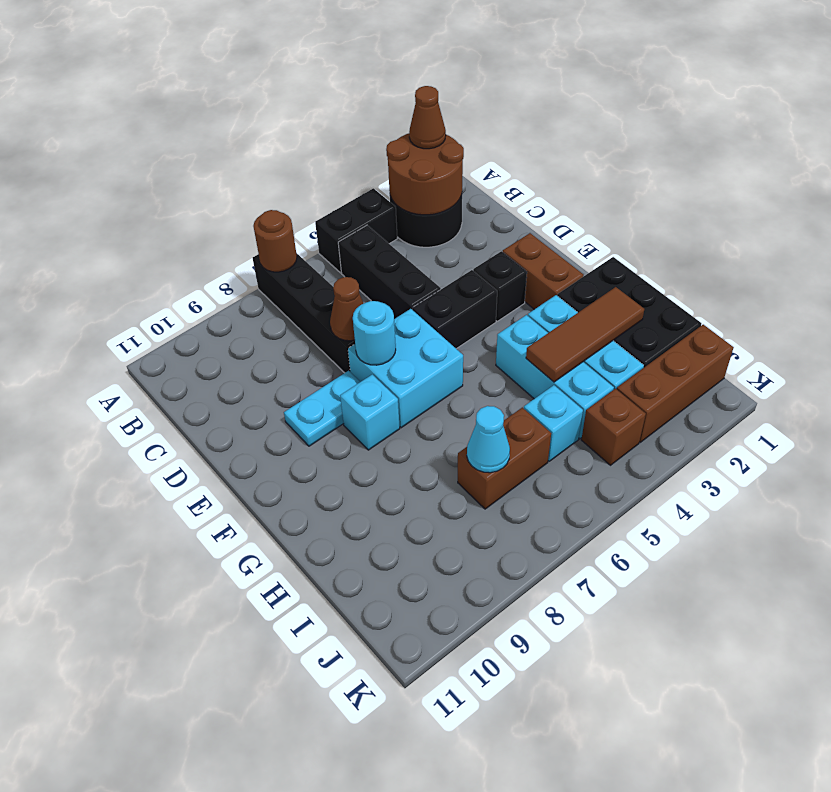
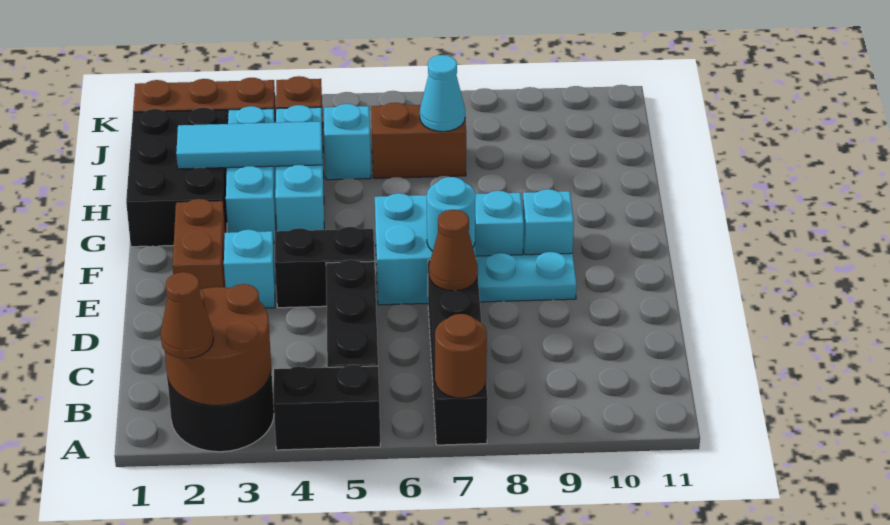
black brick E3 level 1 -> cyan brick E3 level 1
none -> cyan brick F9 level 1
brown tile H2:H4 level 2 -> cyan tile H2:H4 level 2

